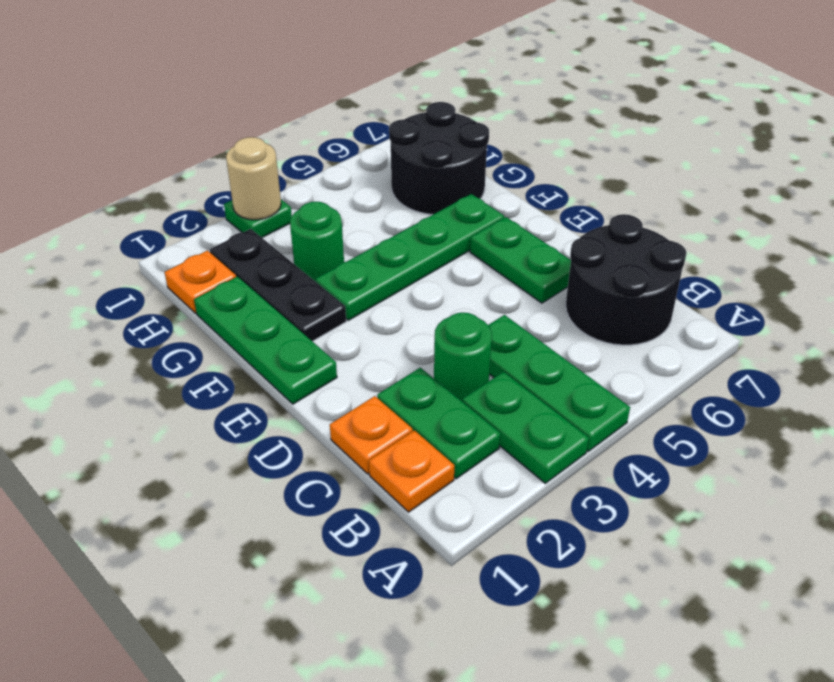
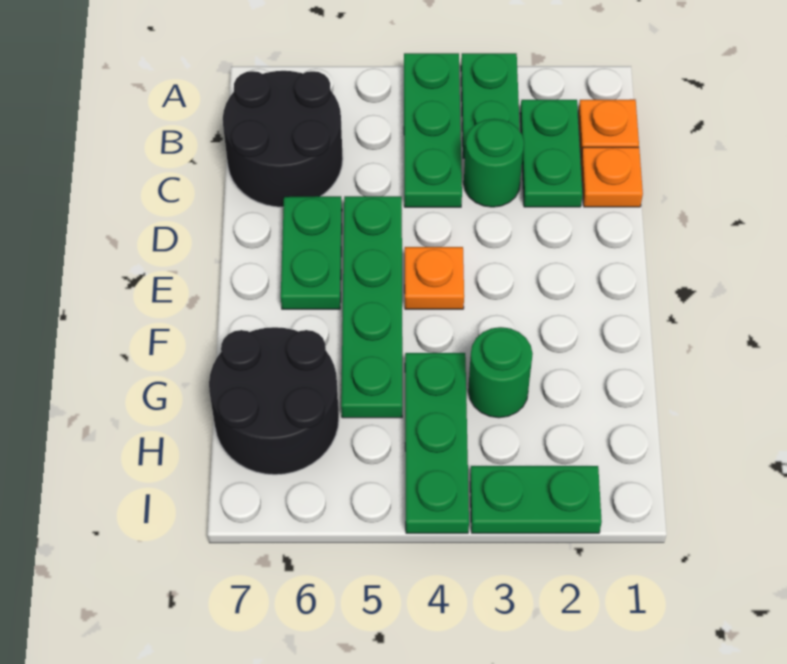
green plate E1:G1 level 1 -> green plate G4:I4 level 1
black plate F2:H2 level 1 -> none
green plate F3:F6 level 1 -> green plate D5:G5 level 1
orange plate H1 level 1 -> orange plate E4 level 1
green plate I3 level 1 -> green plate I2:I3 level 1
tan round brick I3 level 2 -> none

